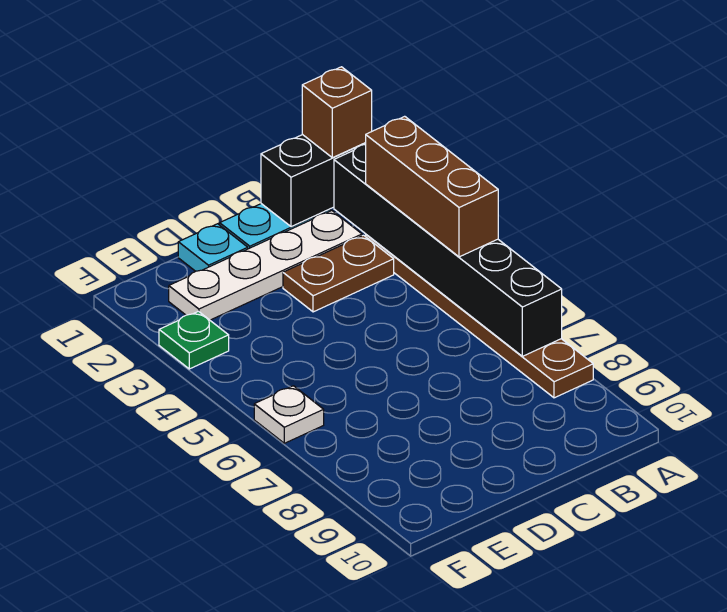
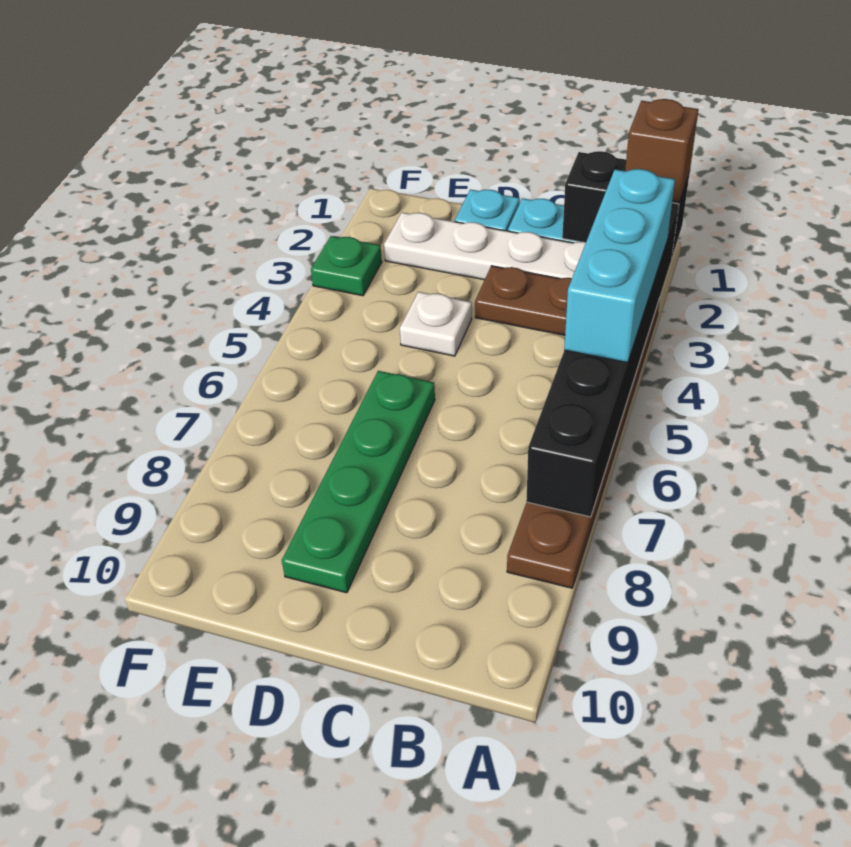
brown brick A3:A5 level 3 -> cyan brick A3:A5 level 3
none -> green plate D6:D9 level 1
white plate F6 level 1 -> white plate D4 level 1

